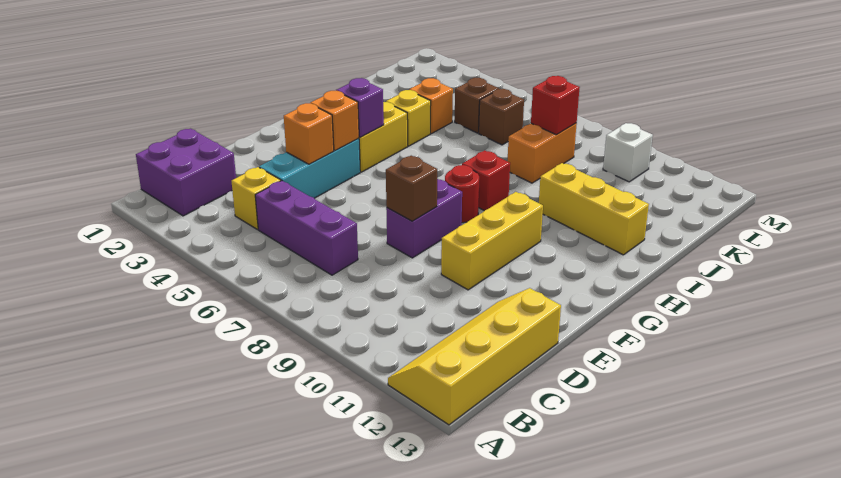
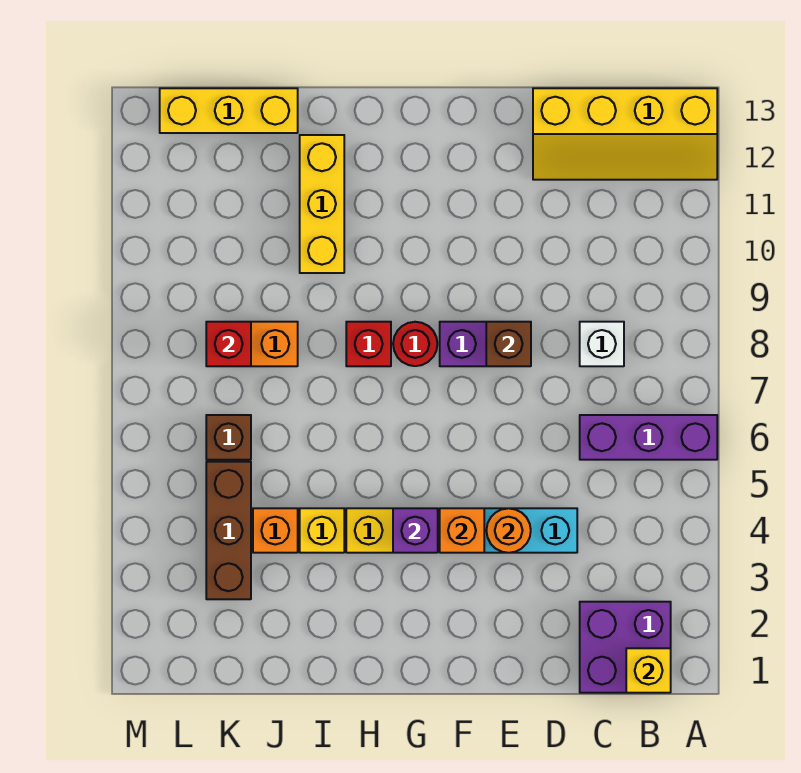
yellow brick C4 level 1 -> yellow brick B1 level 2
purple brick C5:C7 level 1 -> purple brick A6:C6 level 1
orange brick E4 level 2 -> orange round brick E4 level 2
yellow brick E10:G10 level 1 -> yellow brick J13:L13 level 1
brown brick K5 level 1 -> brown brick K3:K5 level 1
white brick L10 level 1 -> white brick C8 level 1

